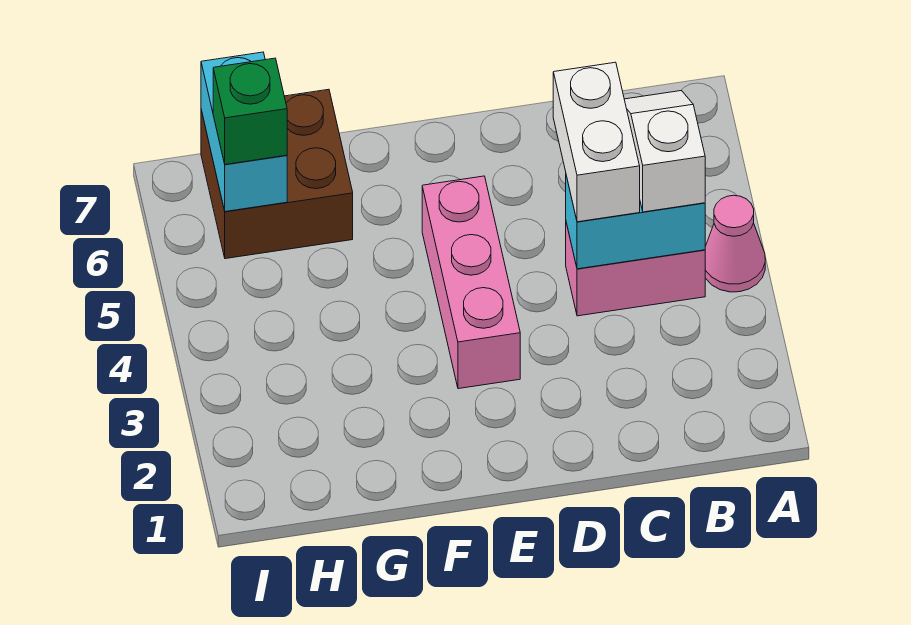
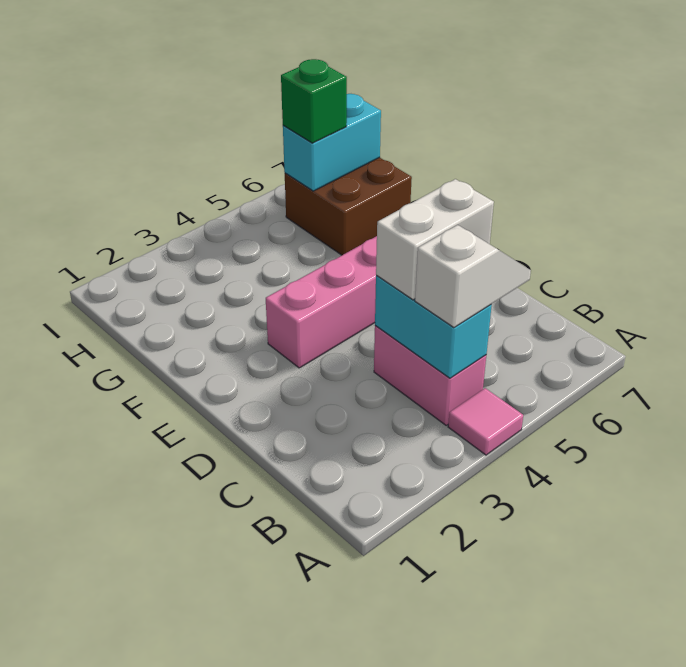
pink cone A4 level 1 -> pink tile A4 level 1

